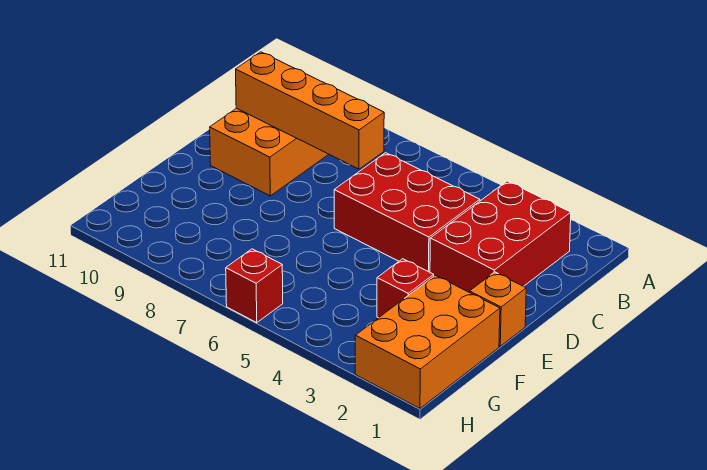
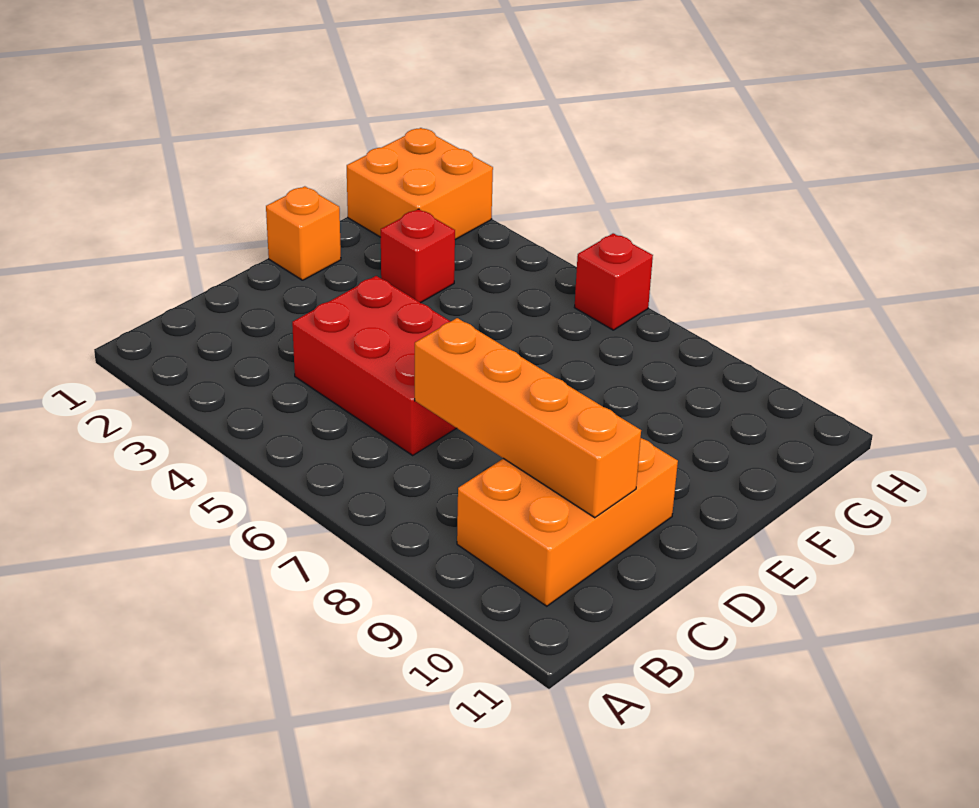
red brick B2:D3 level 1 -> none
orange brick F1:H2 level 1 -> orange brick G1:H2 level 1

